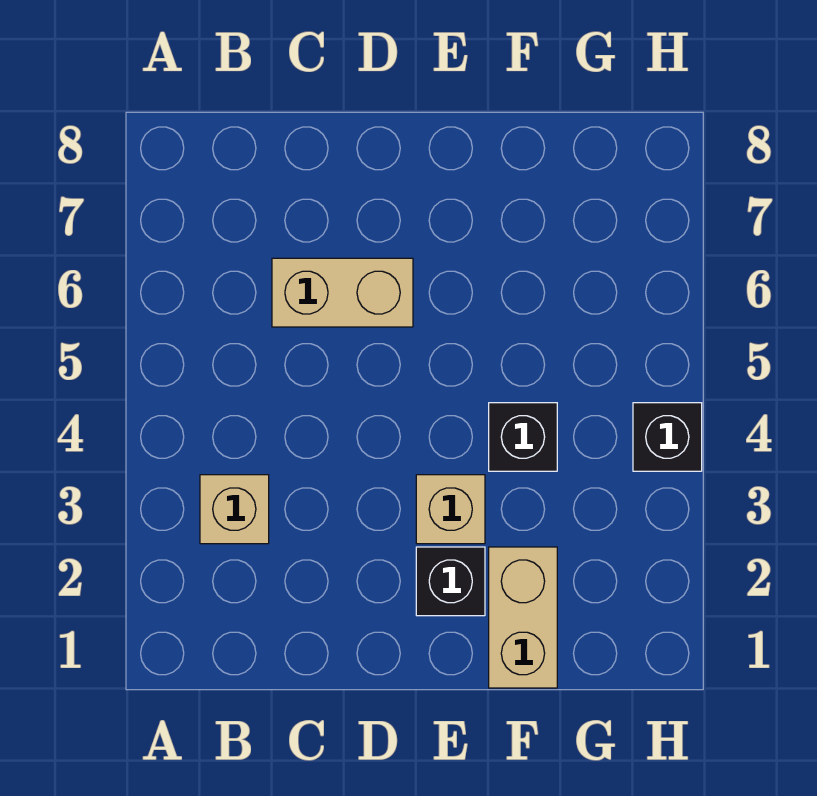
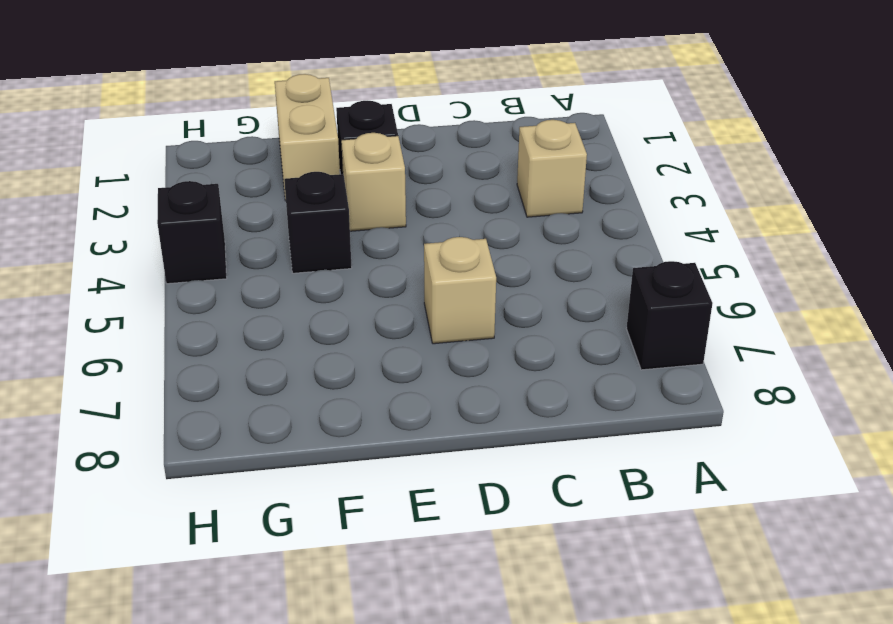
none -> black brick A7 level 1
tan brick C6:D6 level 1 -> tan brick D6 level 1

